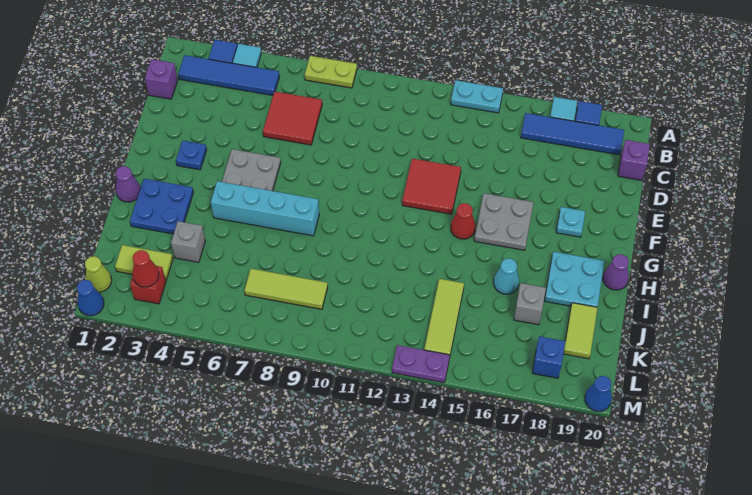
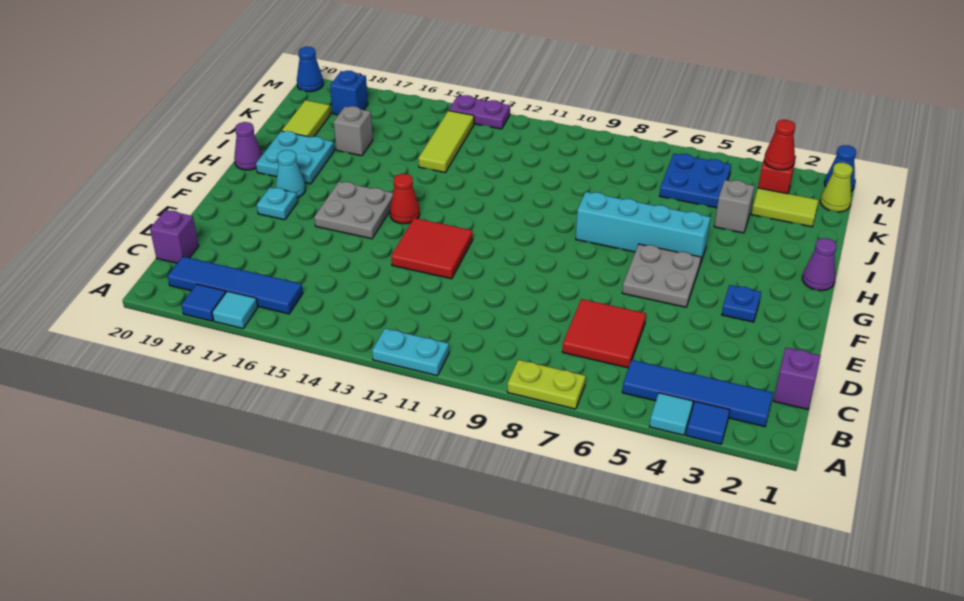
cyan plate A13:A14 level 1 -> cyan plate A11:A12 level 1
blue plate H2:I3 level 1 -> blue plate K5:L6 level 1
cyan cone I16 level 1 -> cyan cone G18 level 1
lime tile K7:K9 level 1 -> none

